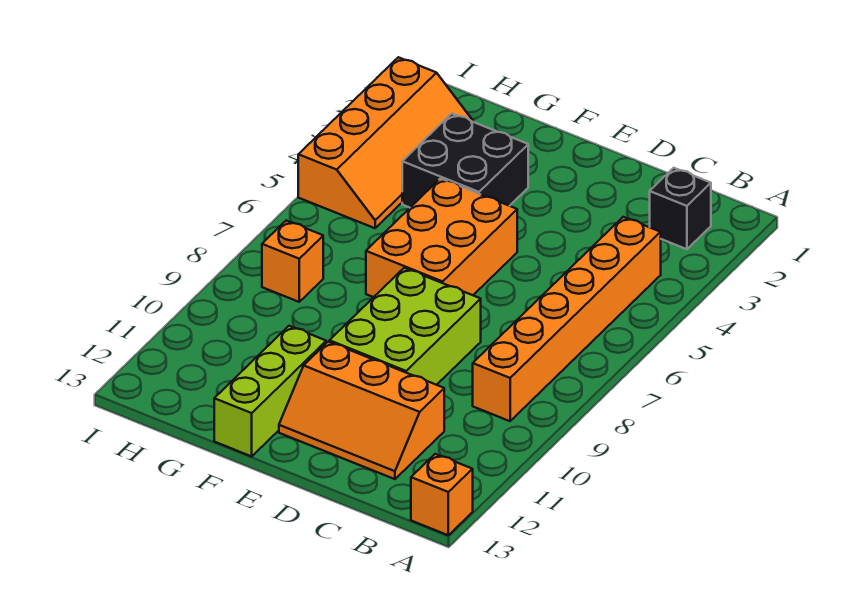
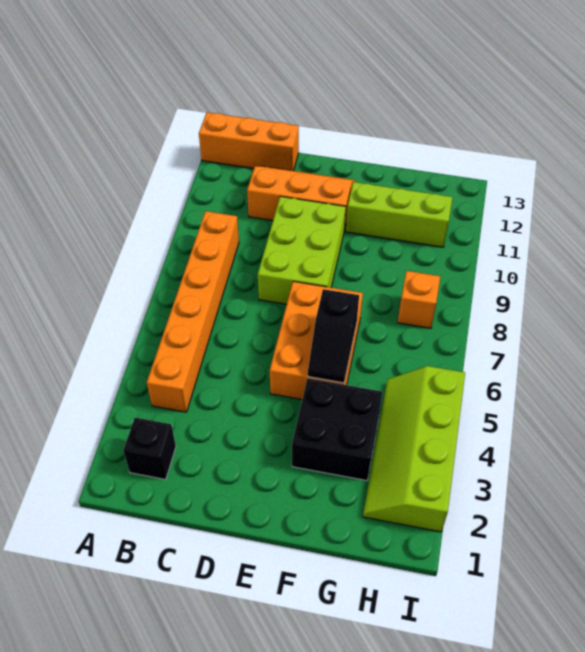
orange brick A13 level 1 -> orange brick A13:C13 level 1
none -> black slope F5:F6 level 2 top 6
lime brick F11:F13 level 1 -> lime brick F11:H11 level 1
orange slope H2:I5 level 1 top I -> lime slope H2:I5 level 1 top I

